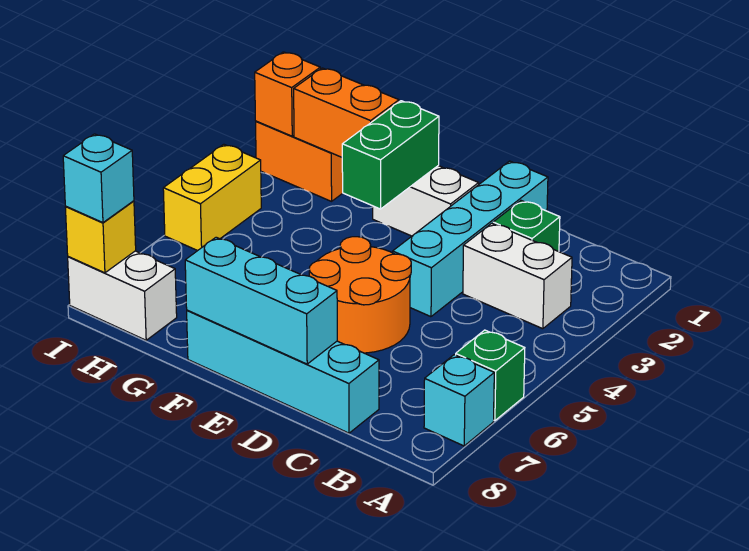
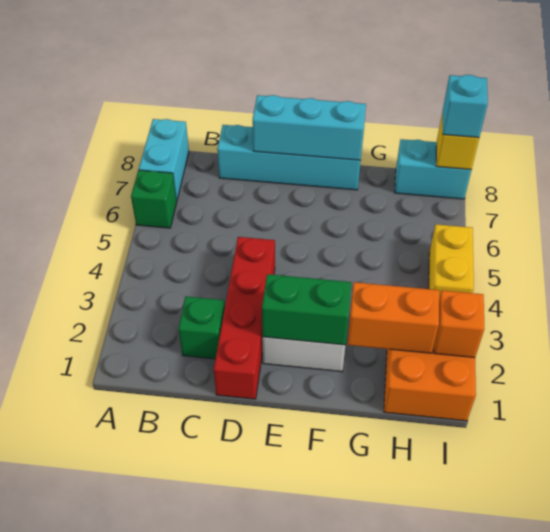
cyan brick A7 level 1 -> cyan brick A7:A8 level 1
white brick B3:C3 level 1 -> none
cyan brick D1:D4 level 1 -> red brick D1:D4 level 1
orange round brick D5:E6 level 1 -> none
green brick F2:F3 level 2 -> green brick E2:F2 level 2
white brick H8:I8 level 1 -> cyan brick H8:I8 level 1

